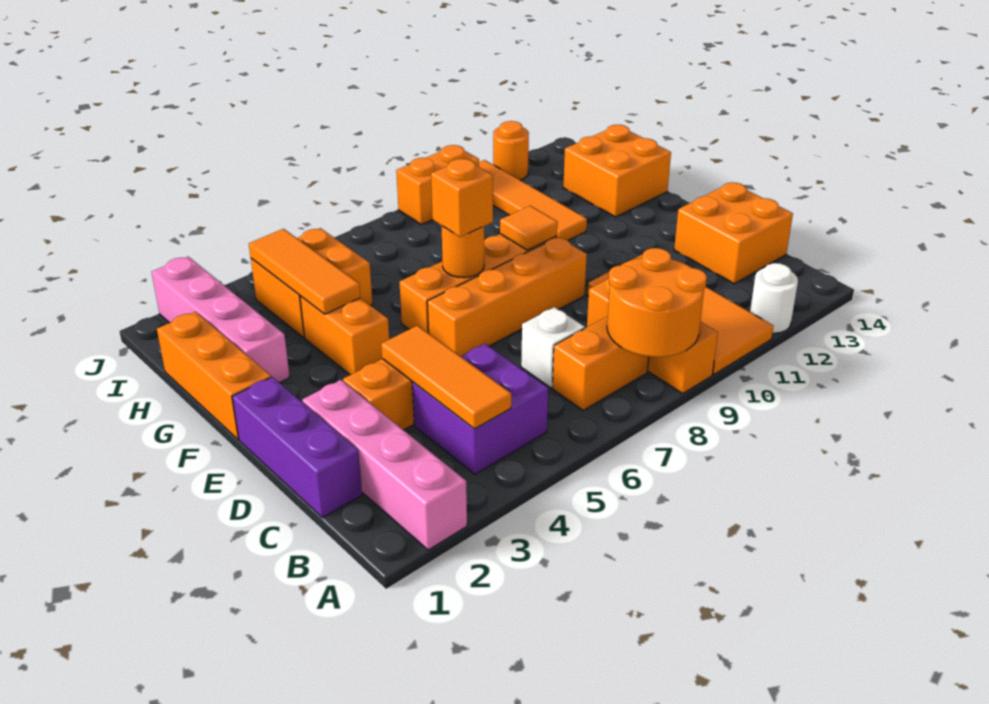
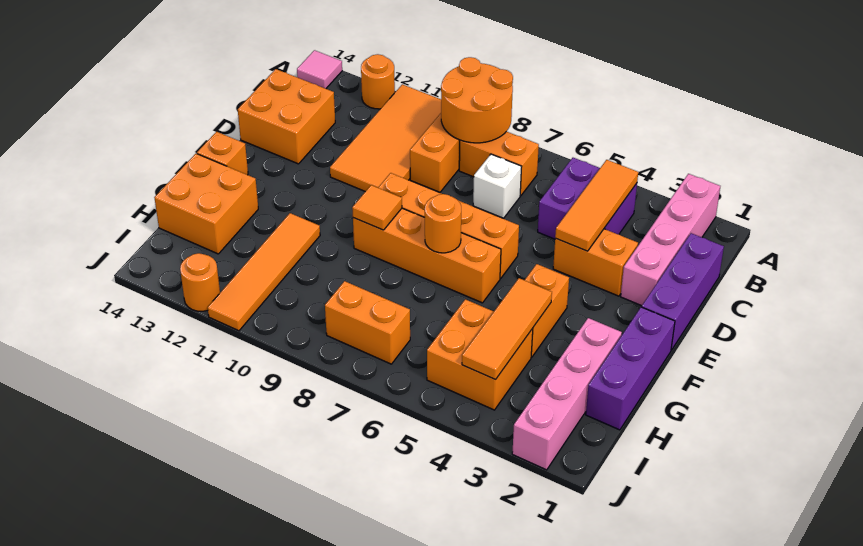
white round brick A12 level 1 -> orange round brick A12 level 1
none -> pink tile A14 level 1
orange brick F1:H1 level 1 -> purple brick F1:H1 level 1
orange brick F7 level 3 -> orange brick F14 level 1
orange brick J9:J10 level 1 -> orange brick I7:I8 level 1

